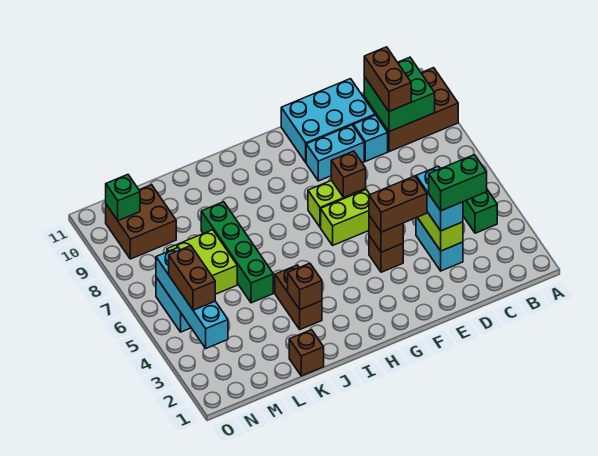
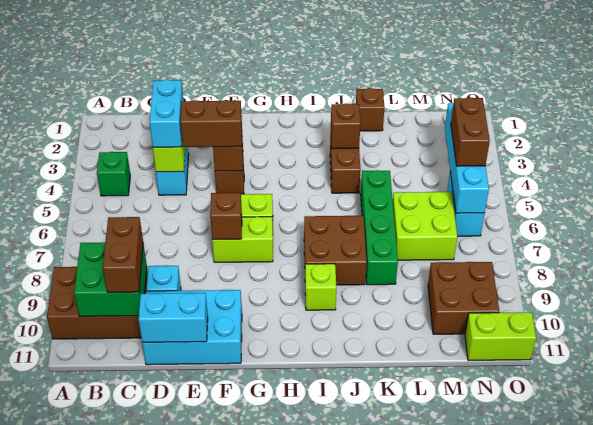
green brick C3:D3 level 4 -> none
cyan brick E9:F9 level 1 -> cyan brick D11:E11 level 2
none -> brown brick I7:J8 level 1
none -> lime brick I9 level 1
green brick N10 level 2 -> none
none -> lime brick N11:O11 level 1

